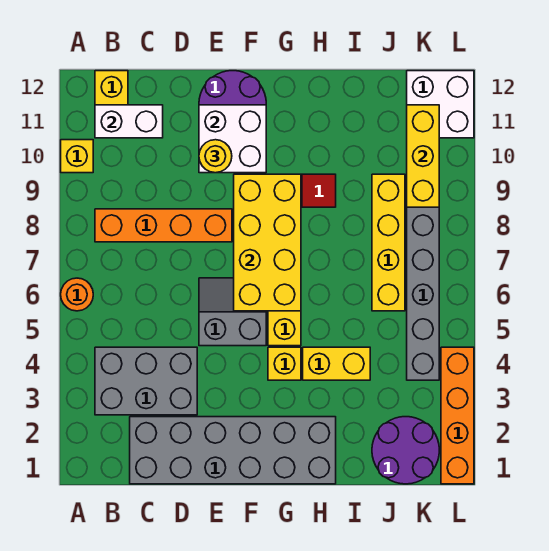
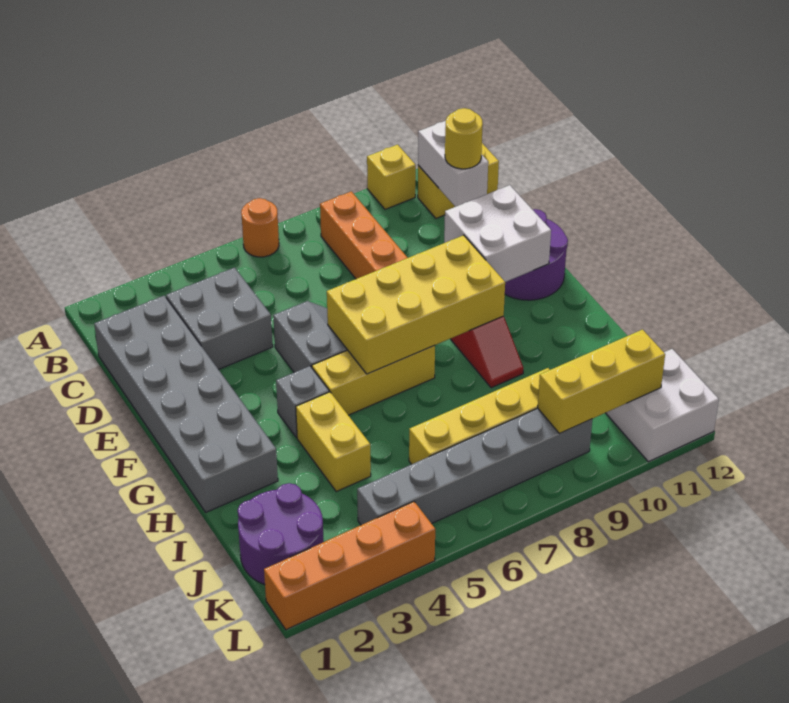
grey brick B3:D4 level 1 -> grey brick C3:D4 level 1
yellow round brick E10 level 3 -> yellow round brick C11 level 3
yellow brick G4 level 1 -> grey brick G4 level 1

